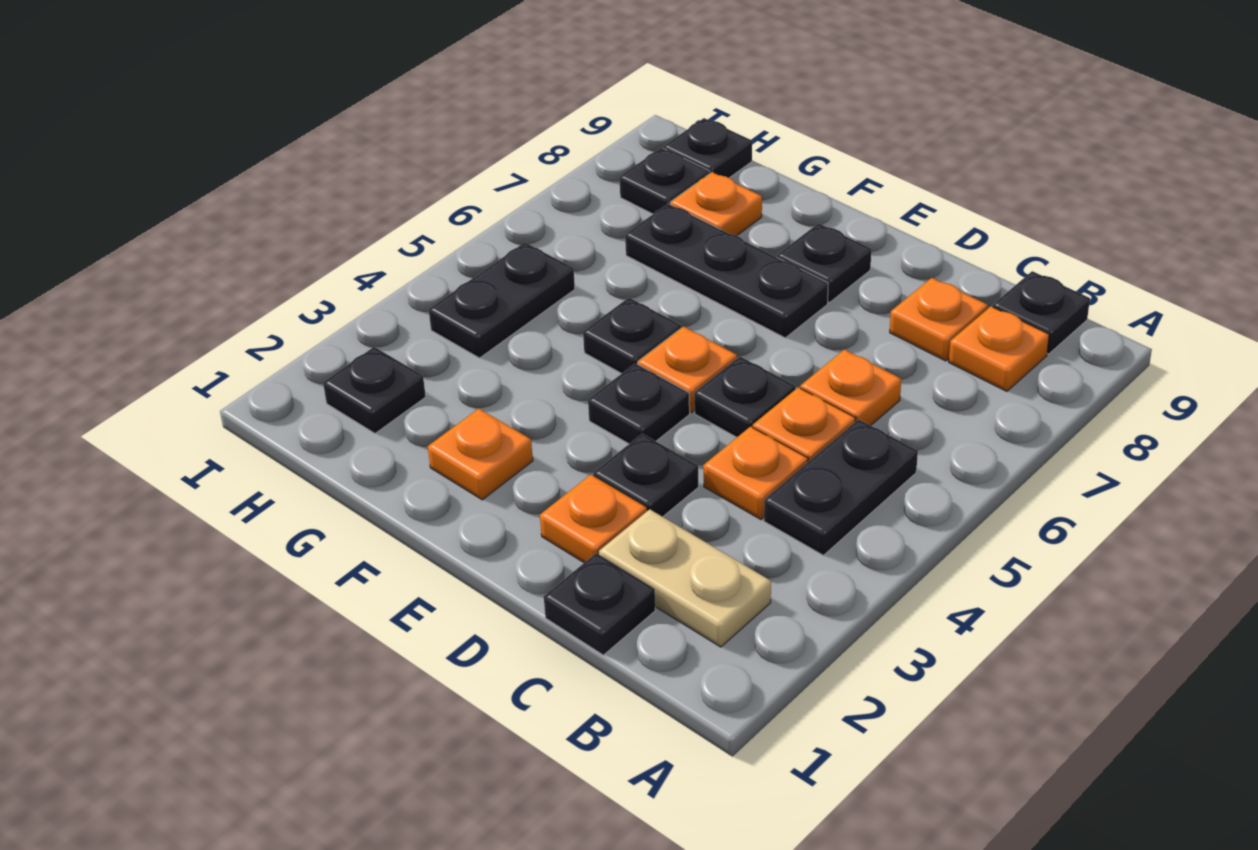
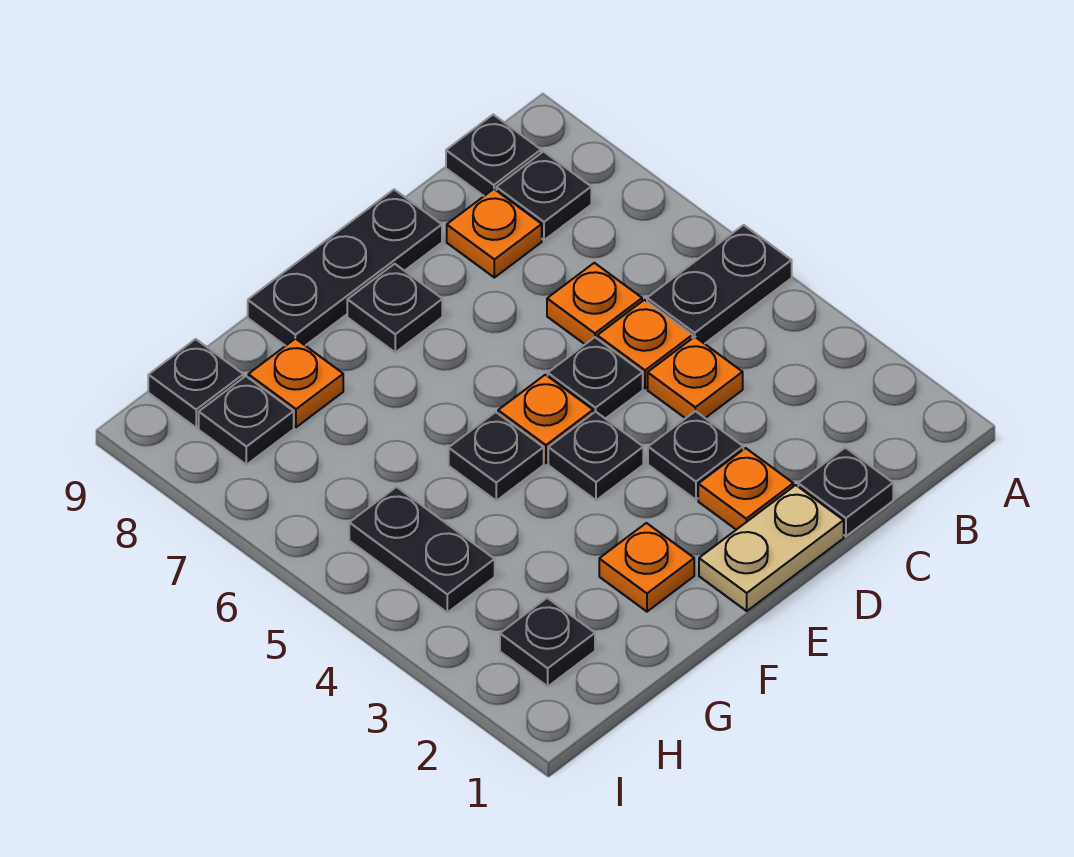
tan plate B2:C2 level 1 -> tan plate D1:E1 level 1
black plate B4:B5 level 1 -> black plate A5:B5 level 1
orange plate B8 level 1 -> black plate B8 level 1
black plate E7:G7 level 1 -> black plate D9:F9 level 1

